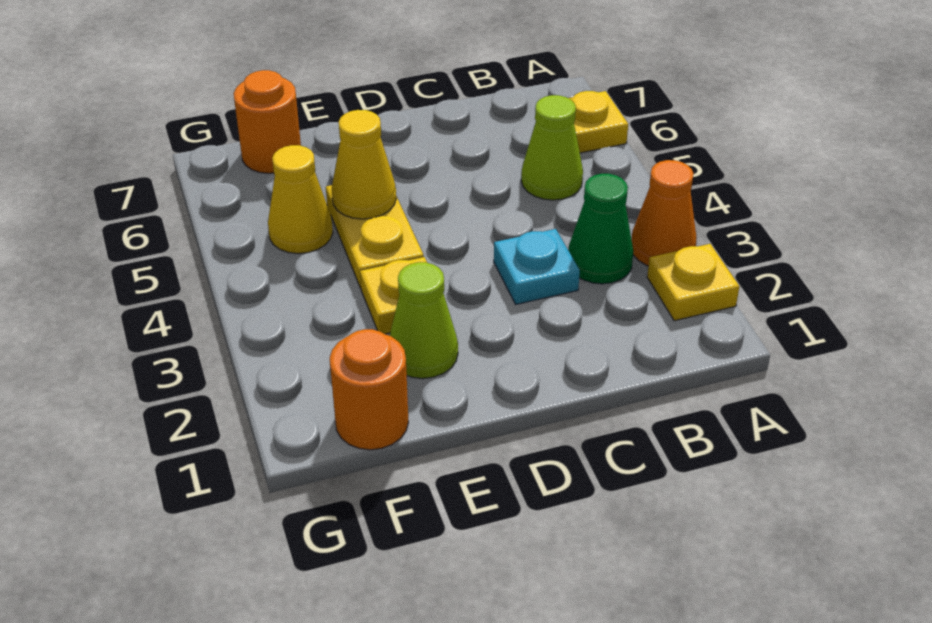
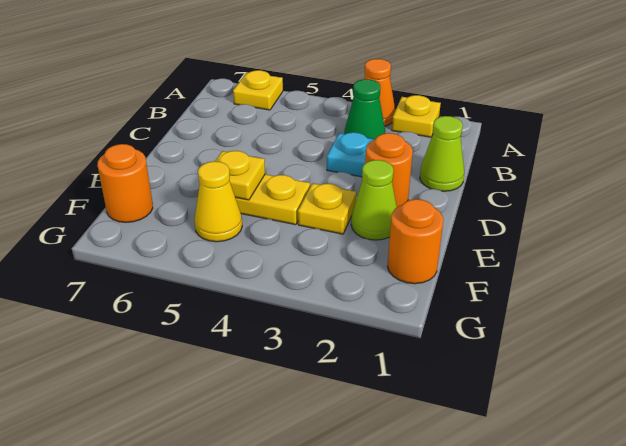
lime cone B5 level 1 -> lime cone C1 level 1
none -> orange round brick D2 level 1
yellow cone E5 level 2 -> yellow plate E5 level 2

